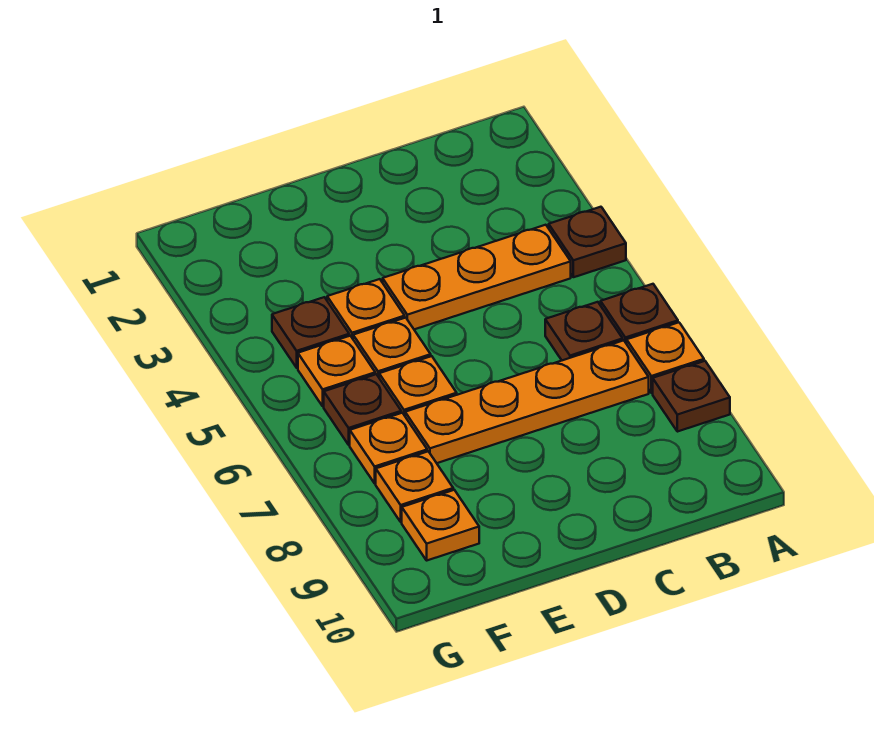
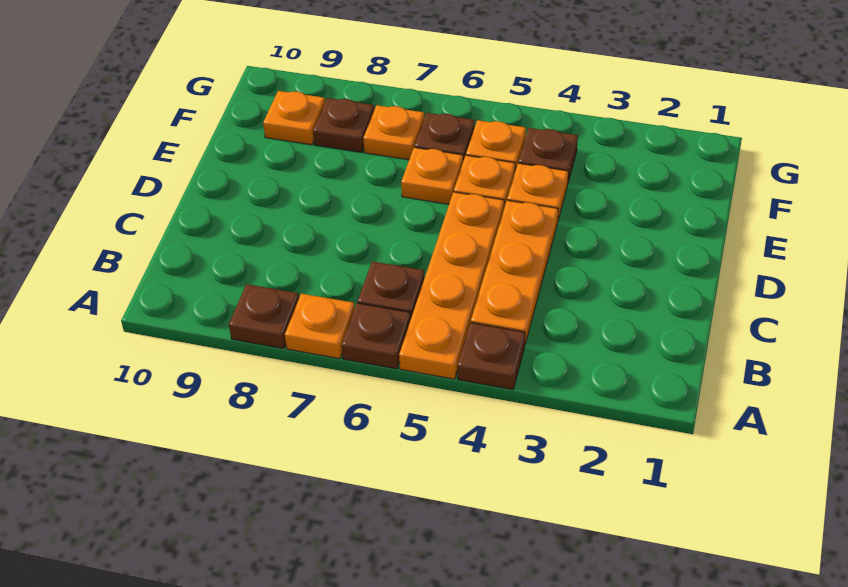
orange plate B7:E7 level 1 -> orange plate A5:D5 level 1
orange plate F8 level 1 -> brown plate F8 level 1

